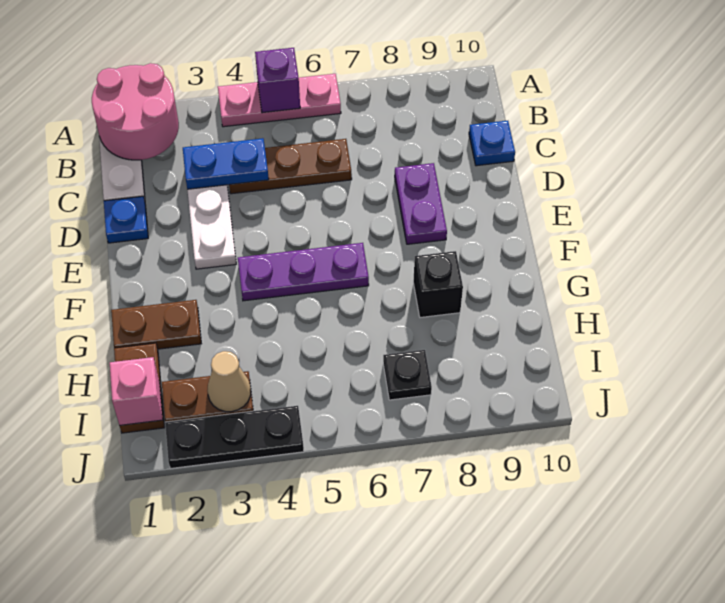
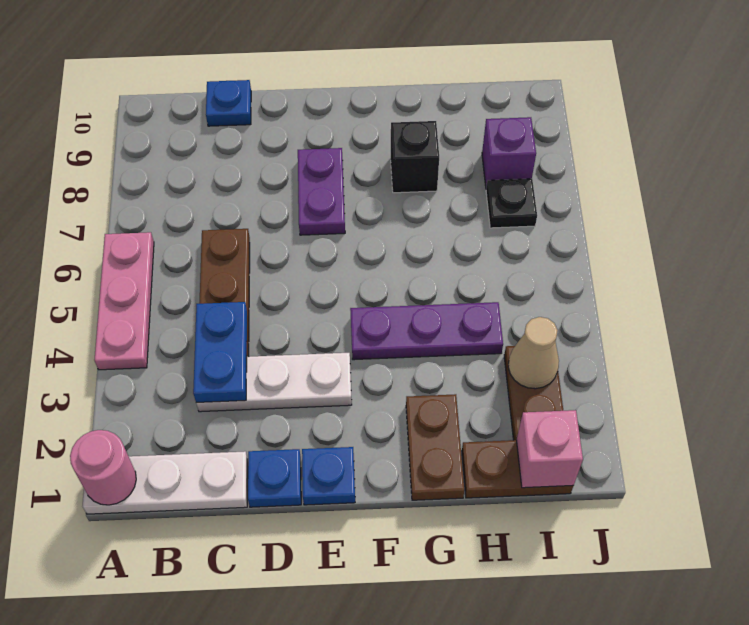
pink round brick A1:B2 level 2 -> pink round brick A1 level 2
purple brick A5 level 2 -> purple brick I8 level 1
purple plate D8:E8 level 1 -> purple plate E7:E8 level 1
none -> blue plate E1 level 1
purple plate F4:F6 level 1 -> purple plate F4:H4 level 1
black plate J2:J4 level 1 -> none

